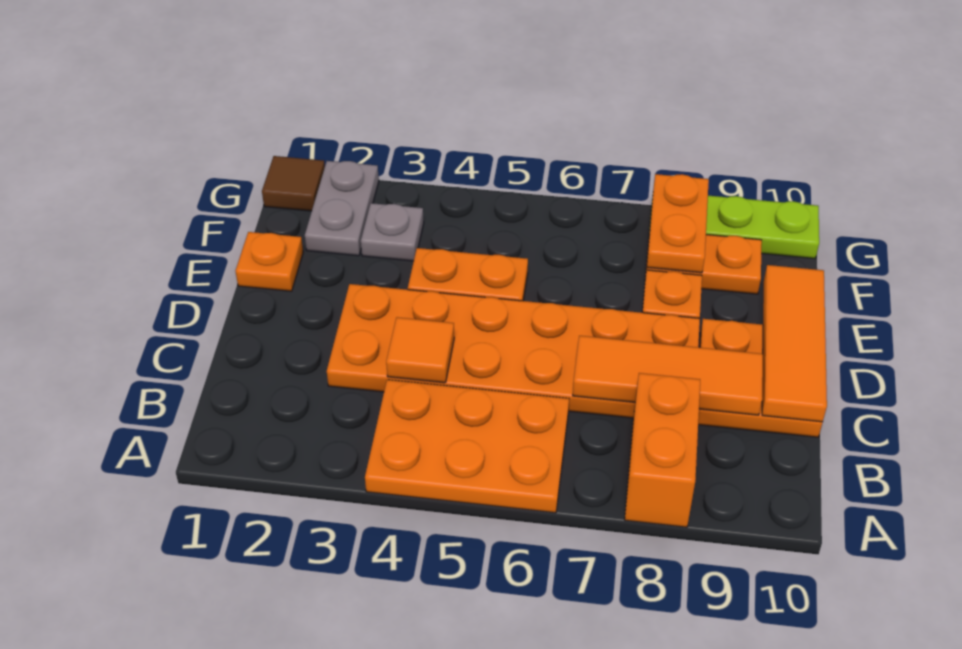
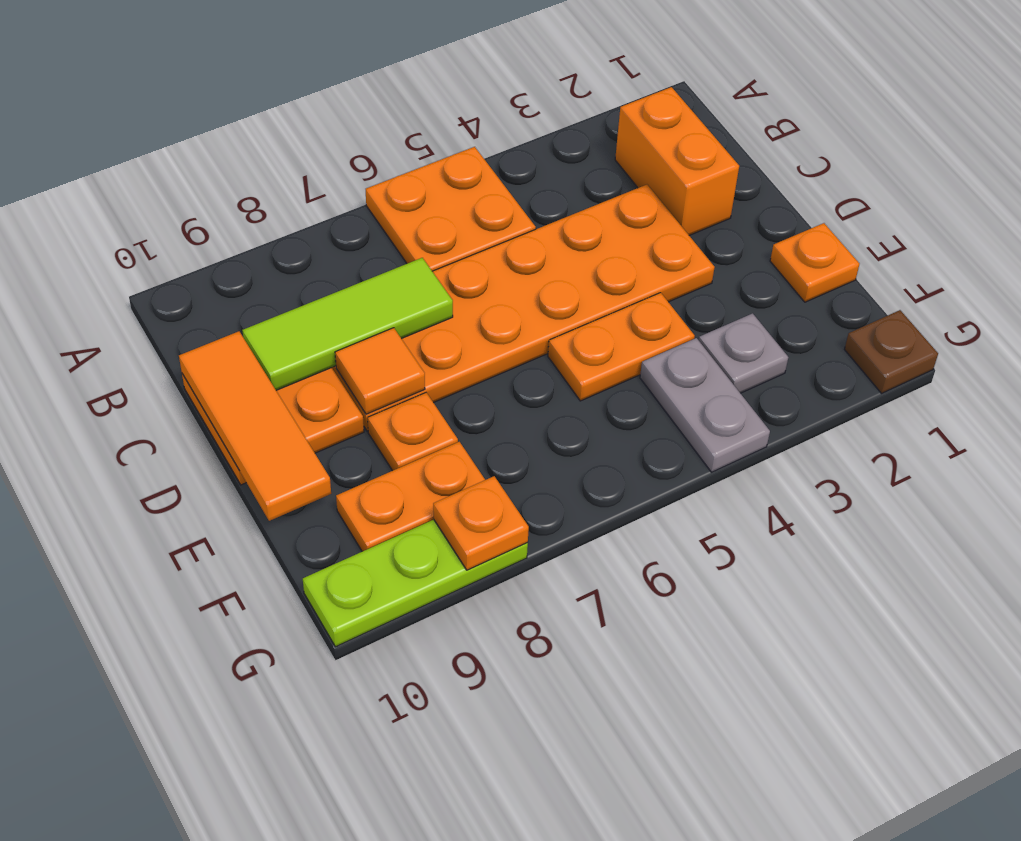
orange plate A4:B6 level 1 -> orange plate A5:B6 level 1
orange brick A8:B8 level 1 -> orange brick B2:C2 level 1
orange tile C4 level 2 -> orange tile D8 level 2
orange tile C7:C9 level 2 -> lime tile C7:C9 level 2
grey plate F2:G2 level 1 -> grey plate F4:G4 level 1
orange plate F8:G8 level 2 -> orange plate G8 level 2
brown tile G1 level 1 -> brown plate G1 level 1

